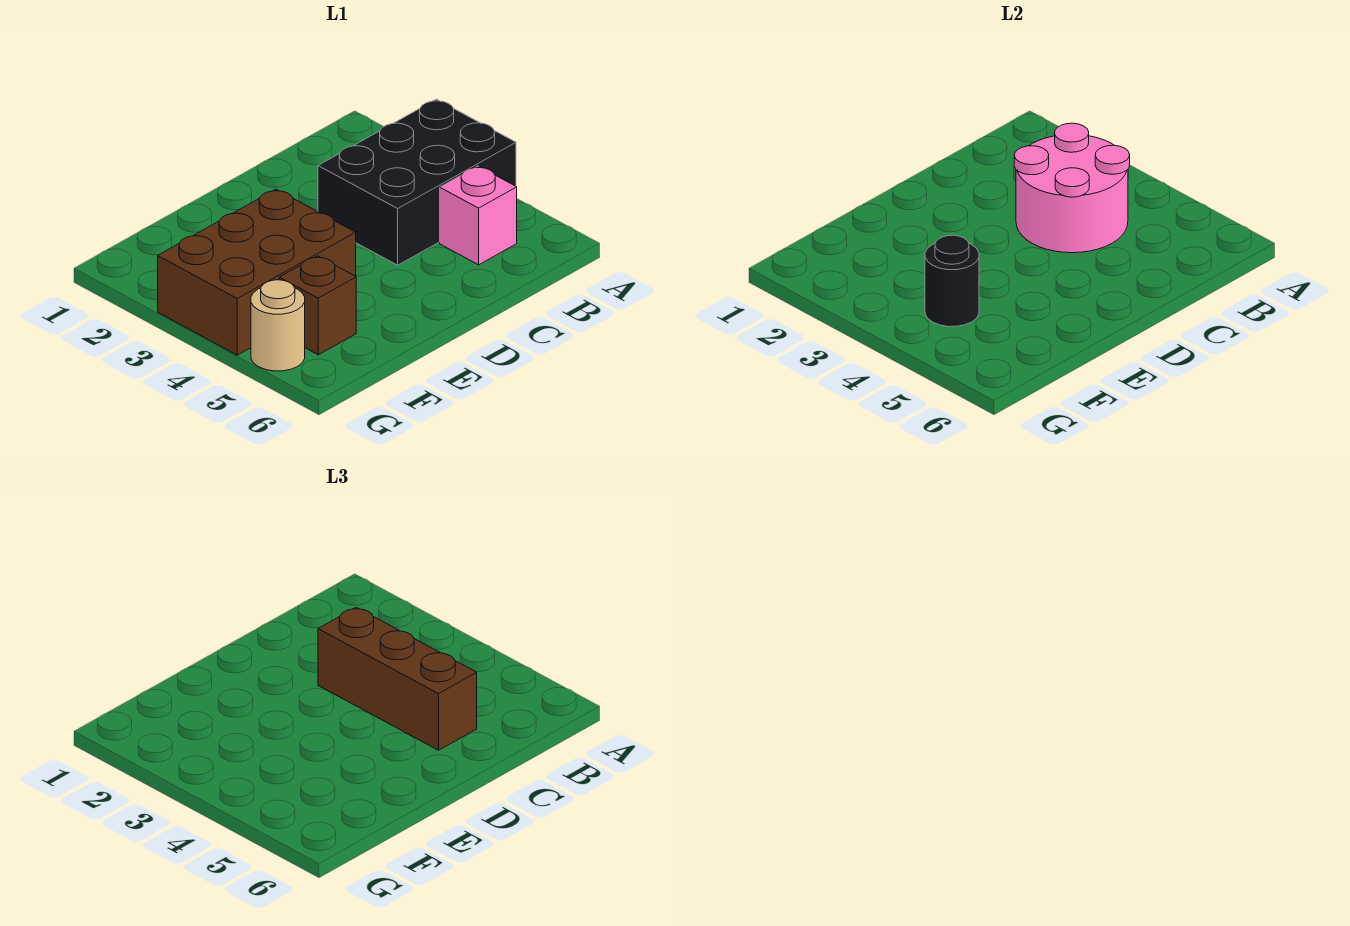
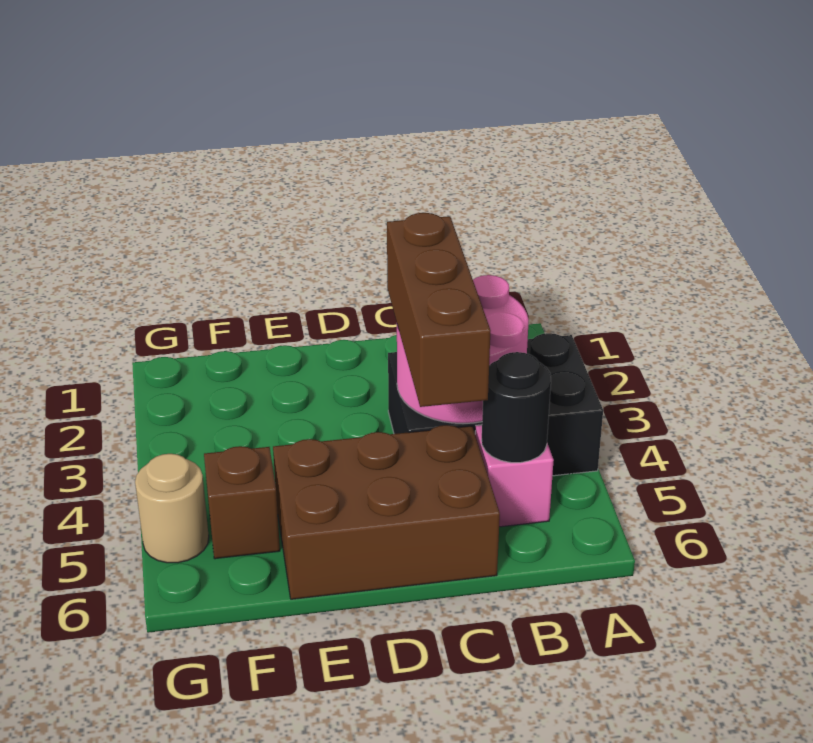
brown brick E3:G4 level 1 -> brown brick C5:E6 level 1
black round brick F4 level 2 -> black round brick B5 level 2

